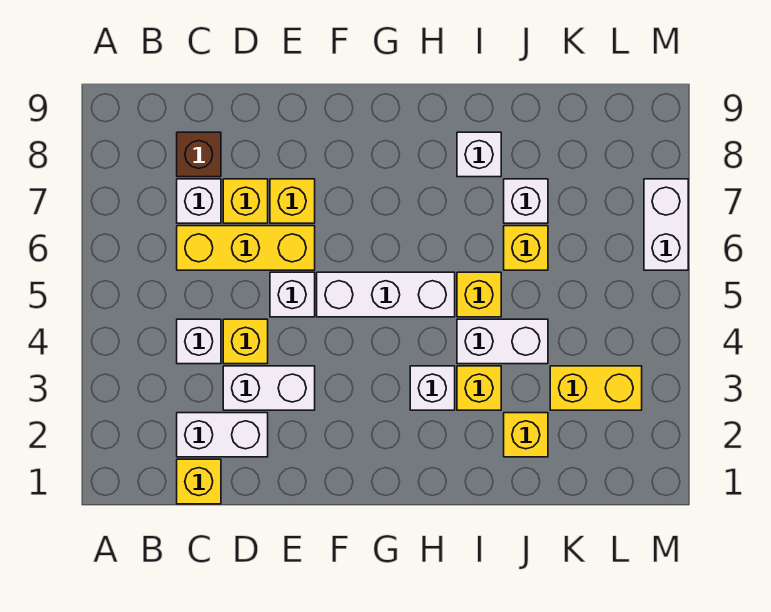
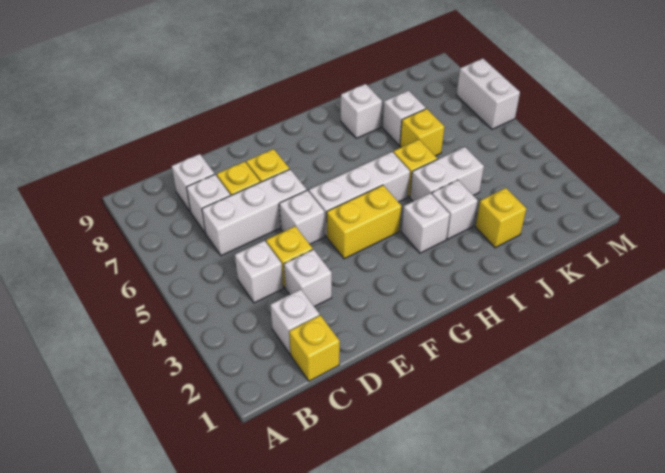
white brick C2:D2 level 1 -> white brick C2 level 1
yellow brick C6:E6 level 1 -> white brick C6:E6 level 1
brown brick C8 level 1 -> white brick C8 level 1
white brick D3:E3 level 1 -> white brick D3 level 1
yellow brick I3 level 1 -> white brick I3 level 1
yellow brick K3:L3 level 1 -> yellow brick F4:G4 level 1

